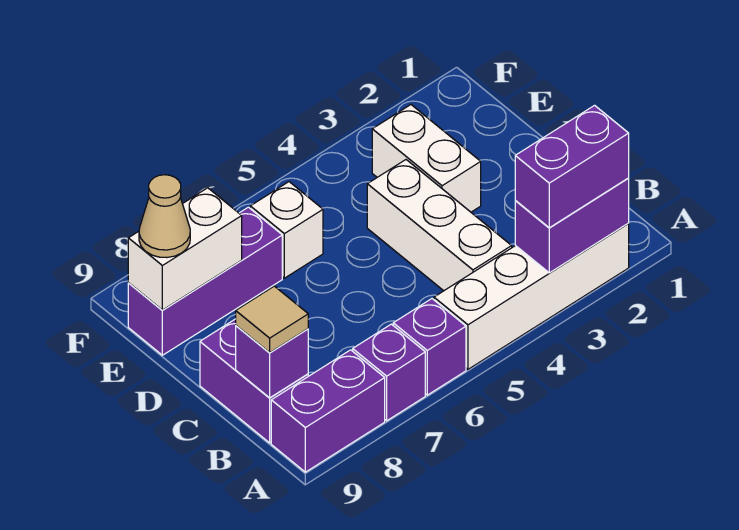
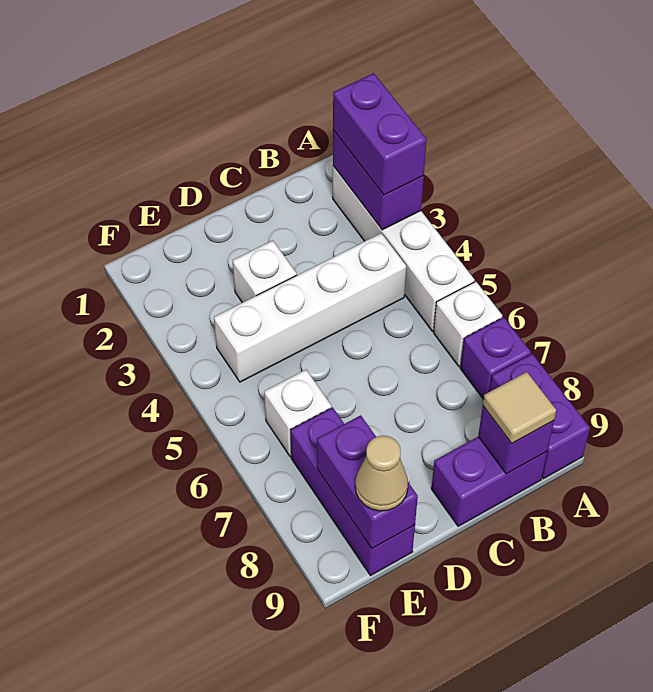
purple brick A6 level 1 -> white brick A6 level 1
white brick B4:D4 level 1 -> white brick B4:E4 level 1
white brick D3:E3 level 1 -> white brick D3 level 1
white brick E8:E9 level 2 -> purple brick E8:E9 level 2

